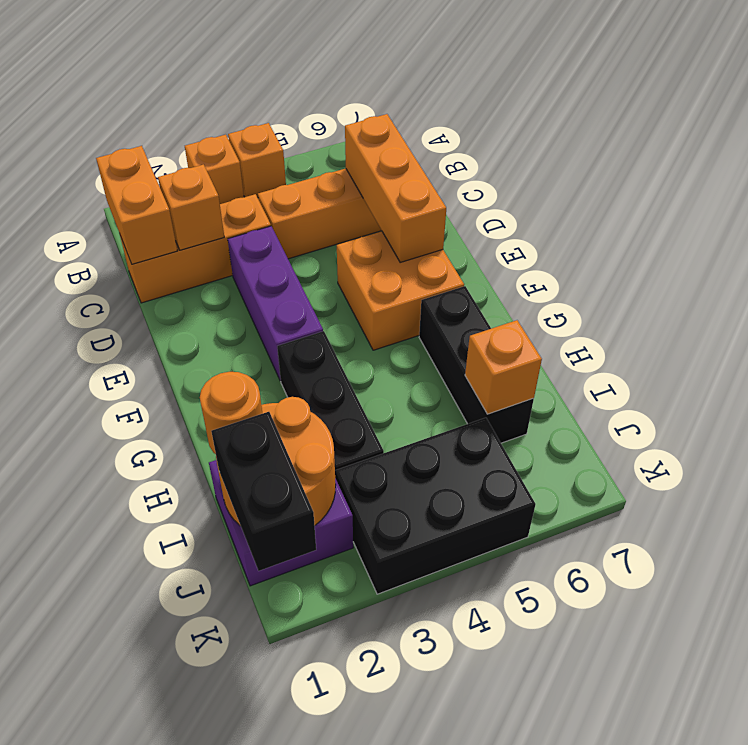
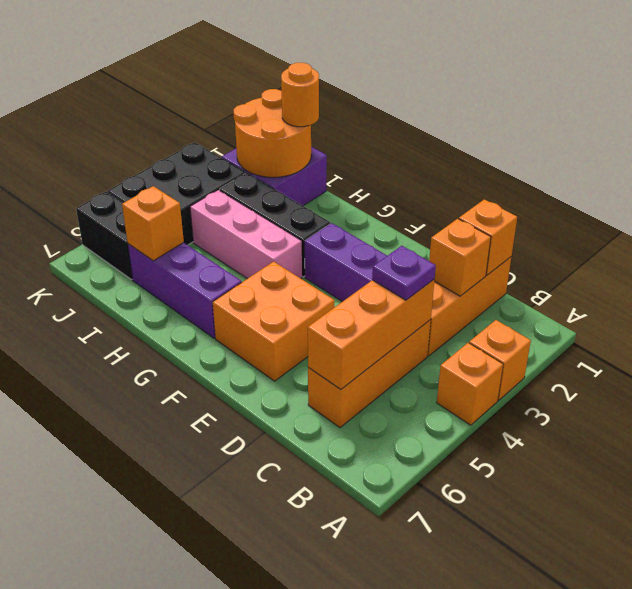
orange brick B1:C1 level 2 -> orange brick C1 level 2
none -> purple plate C4 level 3
orange brick C6:E6 level 2 -> orange brick C4:C6 level 2
none -> pink brick G4:I4 level 1
black brick G6:I6 level 1 -> purple brick G6:I6 level 1
black brick J1:K1 level 3 -> black brick J6:K6 level 1

